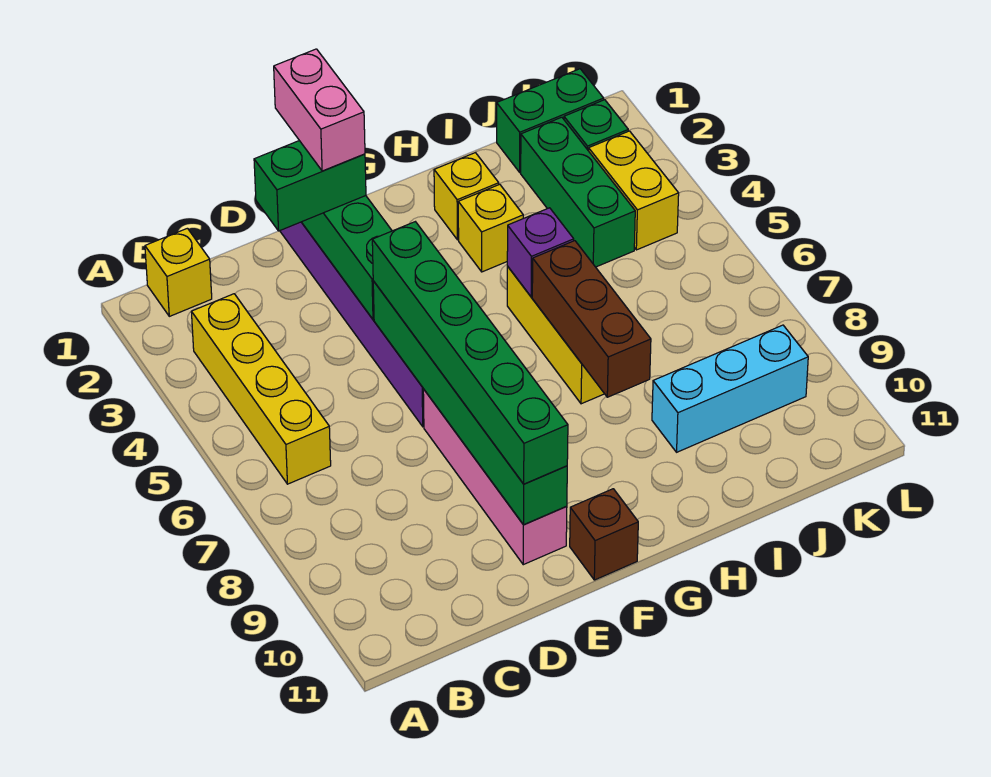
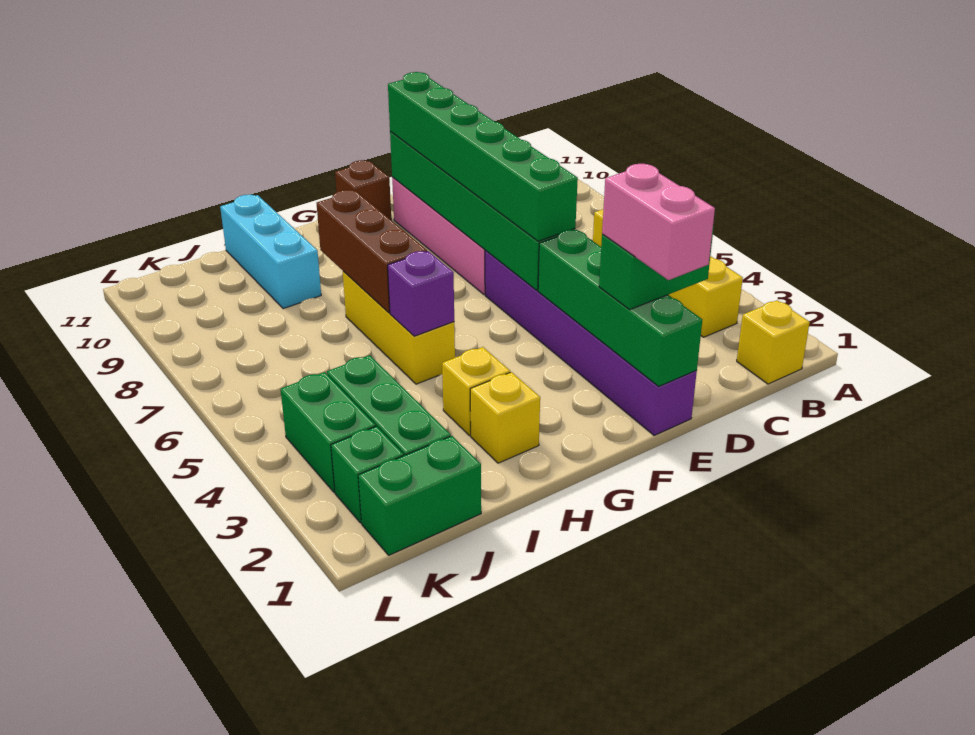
cyan brick I9:K9 level 1 -> cyan brick I9:I11 level 1
yellow brick K3:K4 level 1 -> green brick K3:K4 level 1

